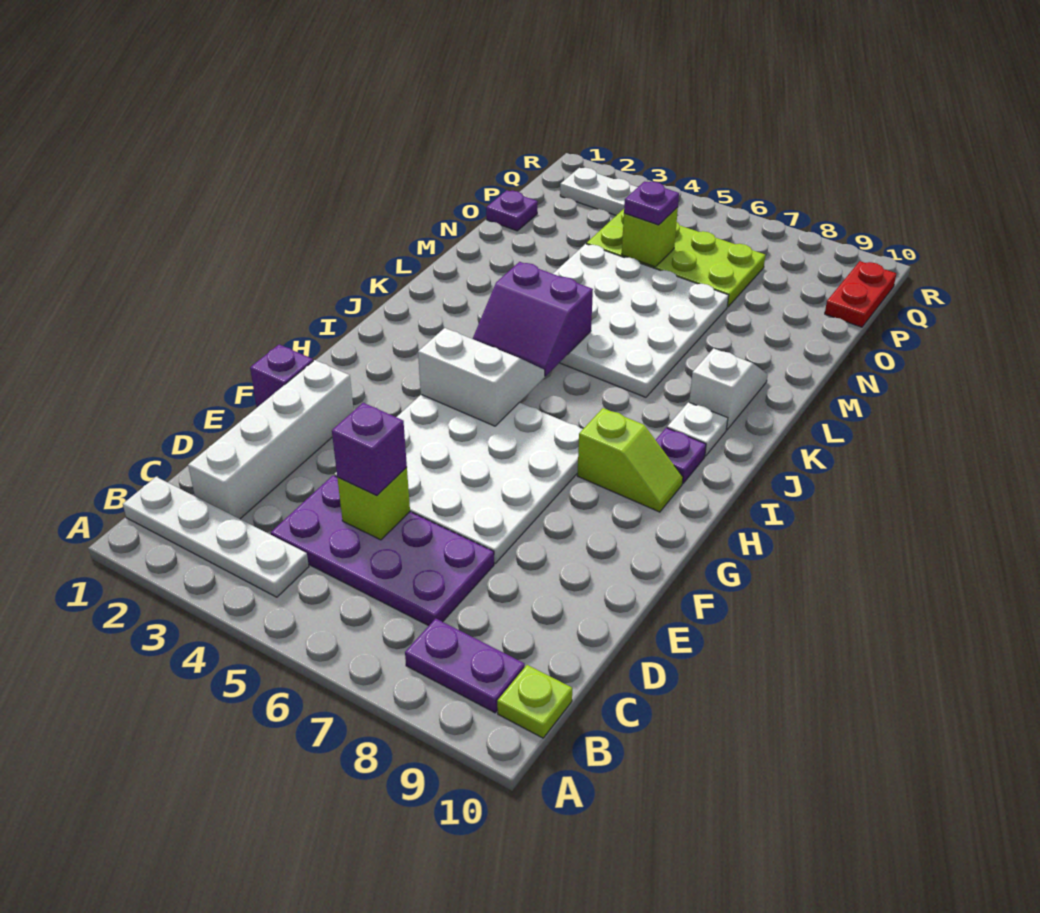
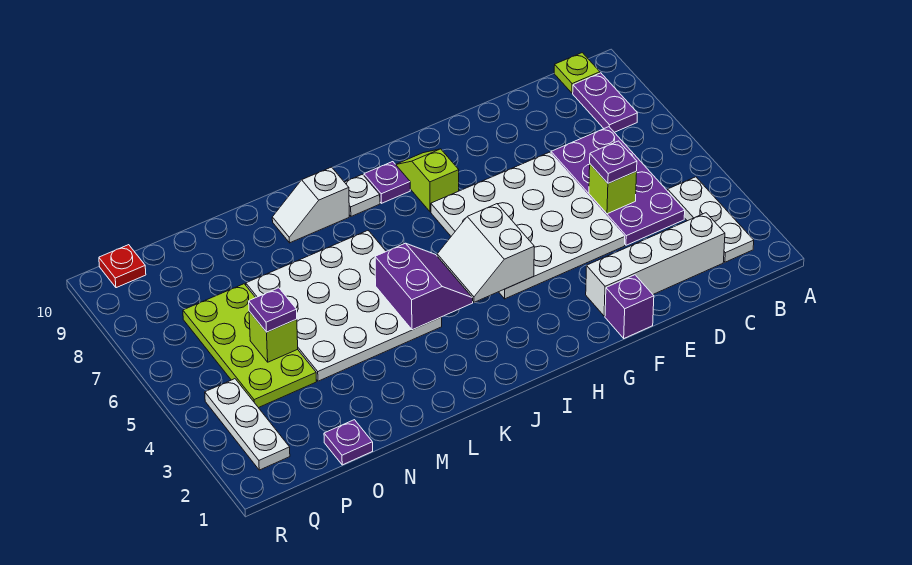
white plate B1:B4 level 1 -> white plate B2:B4 level 1
purple brick D5 level 3 -> purple plate D5 level 3
red plate P10:Q10 level 1 -> red plate Q10 level 1

